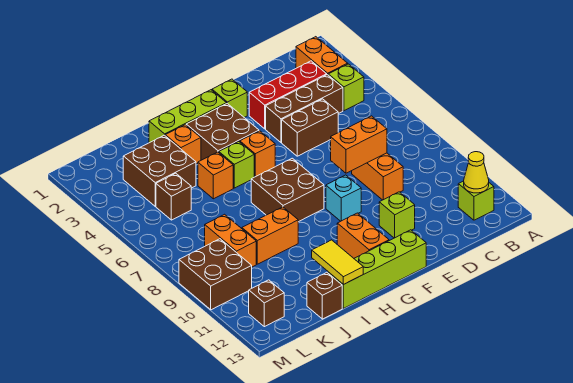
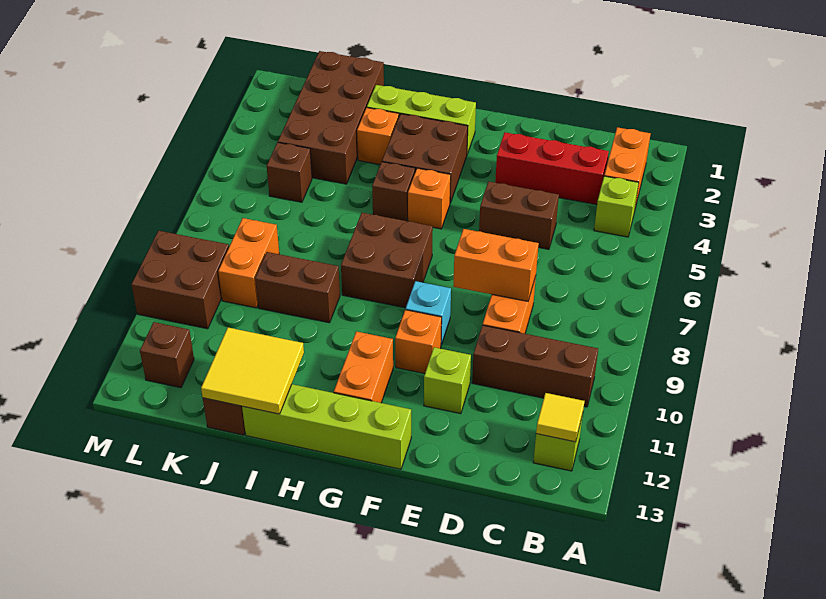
yellow cone B12 level 2 -> yellow tile B12 level 2
brown brick C4:E4 level 1 -> brown brick B10:D10 level 1
lime brick F2 level 1 -> none
lime brick H5 level 1 -> brown brick H5 level 1
orange brick I5 level 1 -> orange brick F10 level 1
orange brick I9:J9 level 1 -> brown brick I9:J9 level 1
yellow tile I12:I13 level 2 -> yellow tile I12:J13 level 2
brown brick J3:K4 level 1 -> brown brick J1:K4 level 1

